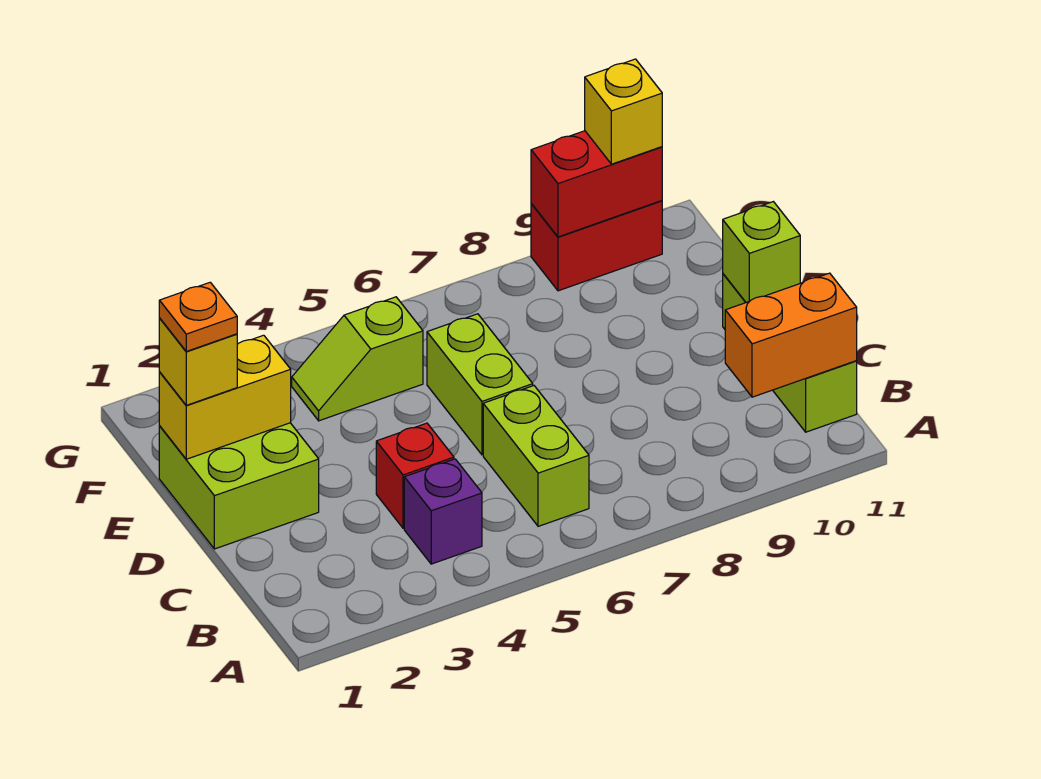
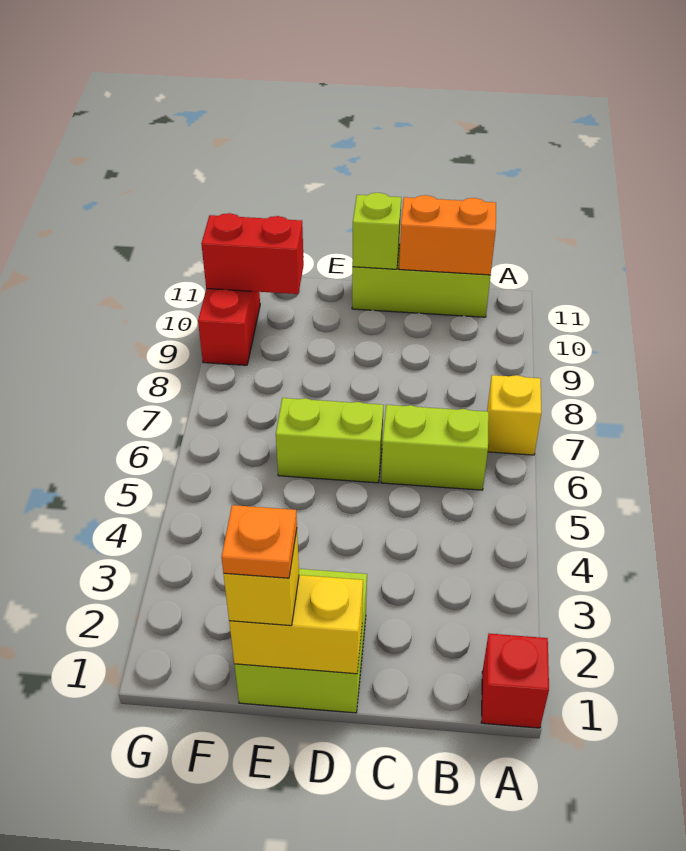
purple brick B4 level 1 -> none
orange brick B10:B11 level 2 -> orange brick B11:C11 level 2
red brick C4 level 1 -> red brick A1 level 1
yellow brick E1:E2 level 2 -> yellow brick D1:E1 level 2
lime slope F4:F5 level 1 top 5 -> none
red brick G9:G10 level 2 -> red brick F10:G10 level 2
yellow brick G10 level 3 -> yellow brick A7 level 1

